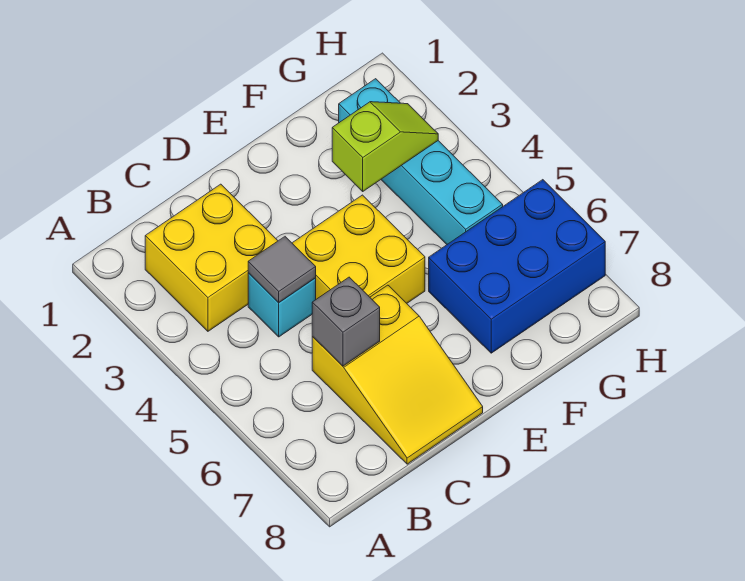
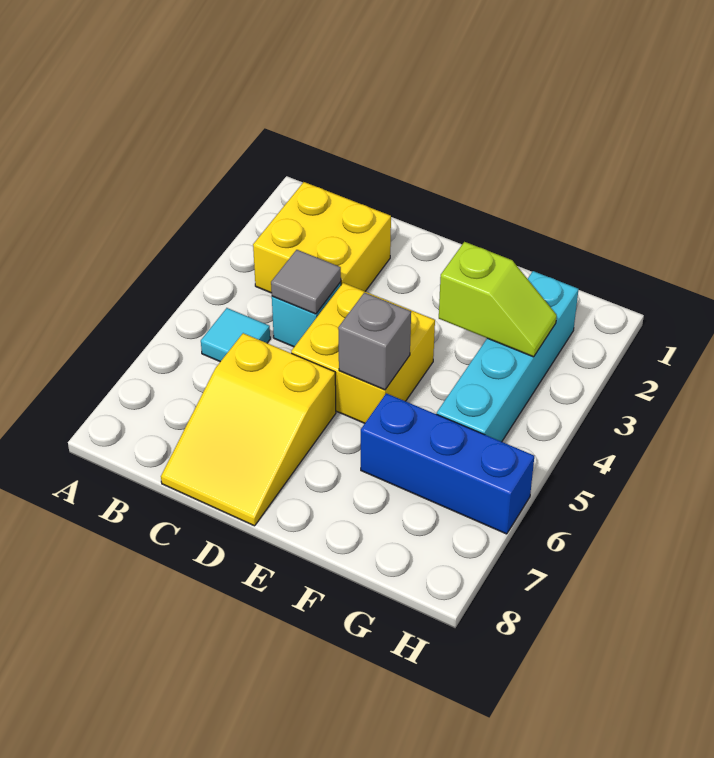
none -> cyan tile B5 level 1
grey brick C6 level 2 -> grey brick E5 level 2
blue brick F6:H7 level 1 -> blue brick F6:H6 level 1

